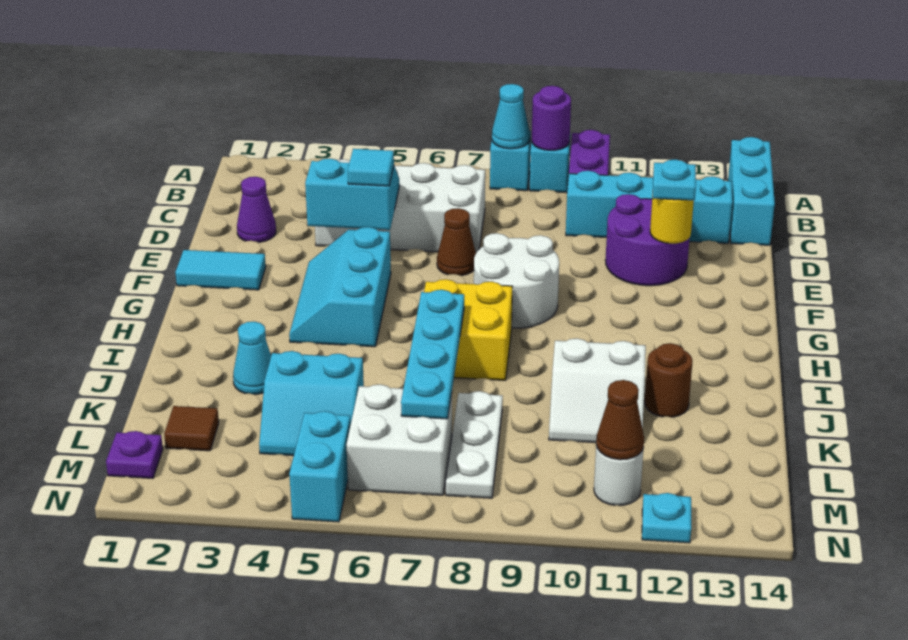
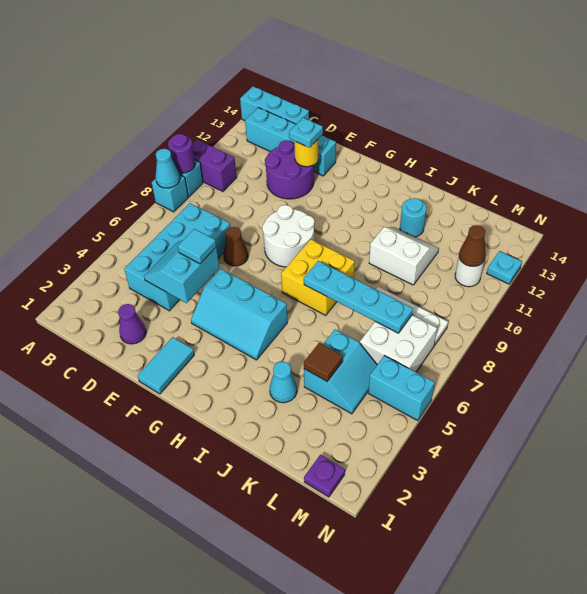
white brick C4:D7 level 1 -> cyan brick C4:D7 level 1
cyan brick C10:C13 level 1 -> cyan brick B13:E13 level 1
white slope J10:K11 level 1 top J -> white slope J10:K11 level 1 top 10
brown round brick J12 level 1 -> cyan round brick J12 level 1
brown tile L2 level 1 -> brown tile K4 level 2

